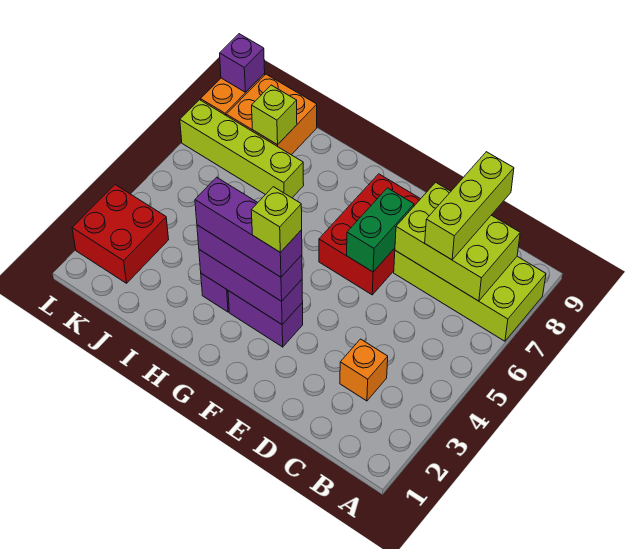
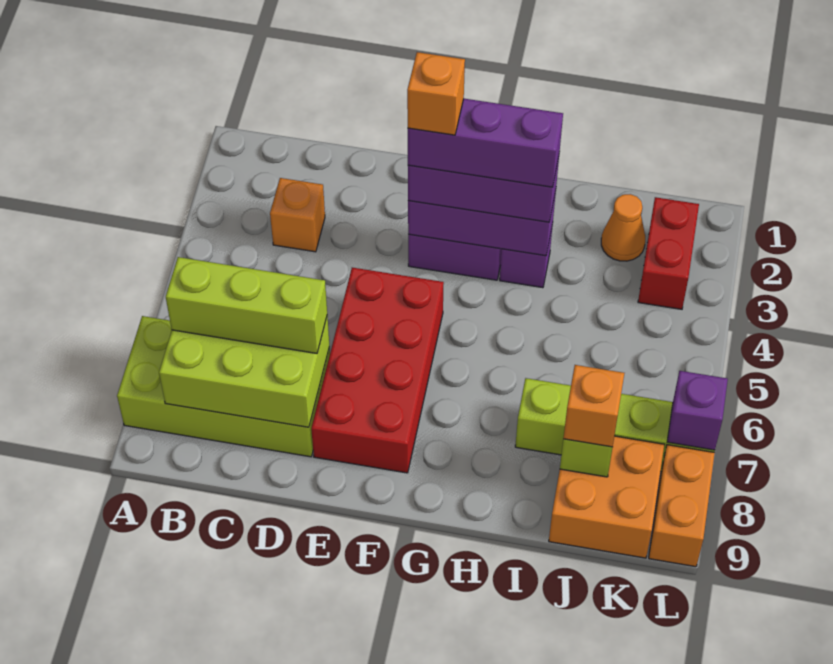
lime brick C7:C9 level 3 -> lime brick B7:D7 level 3
red brick E6:F8 level 1 -> red brick E5:F8 level 1
green brick E6:E7 level 2 -> none
lime brick F3 level 5 -> orange brick F3 level 5
none -> orange cone J2 level 1
none -> orange brick J8 level 3
red brick K2:L3 level 1 -> red brick K2:K3 level 1
purple brick L9 level 2 -> purple brick L7 level 2

